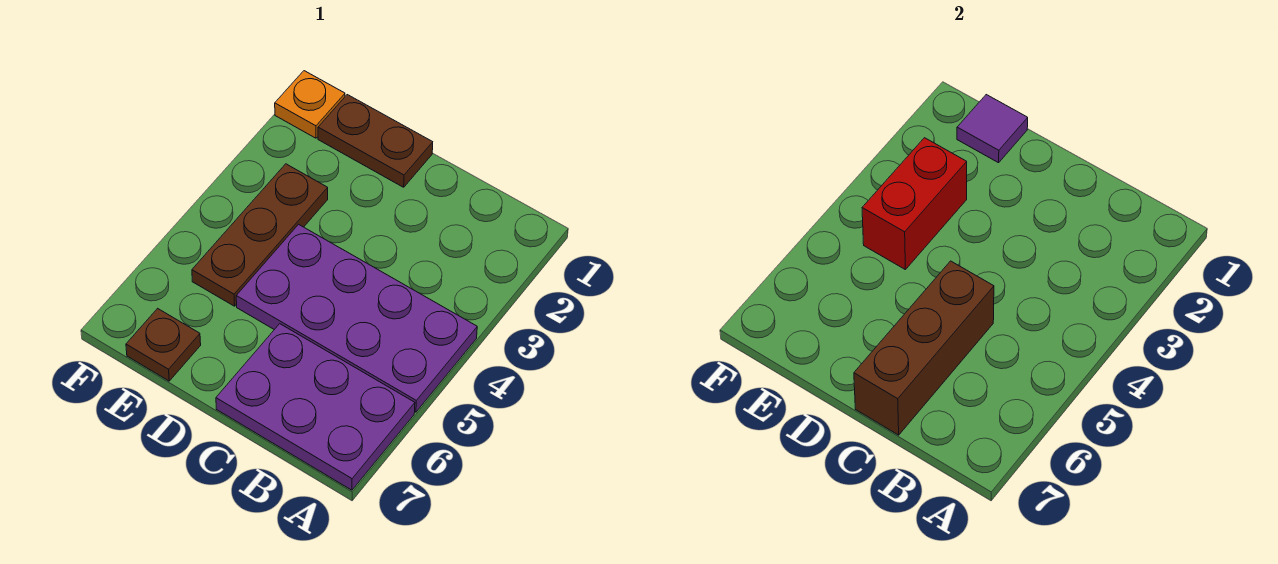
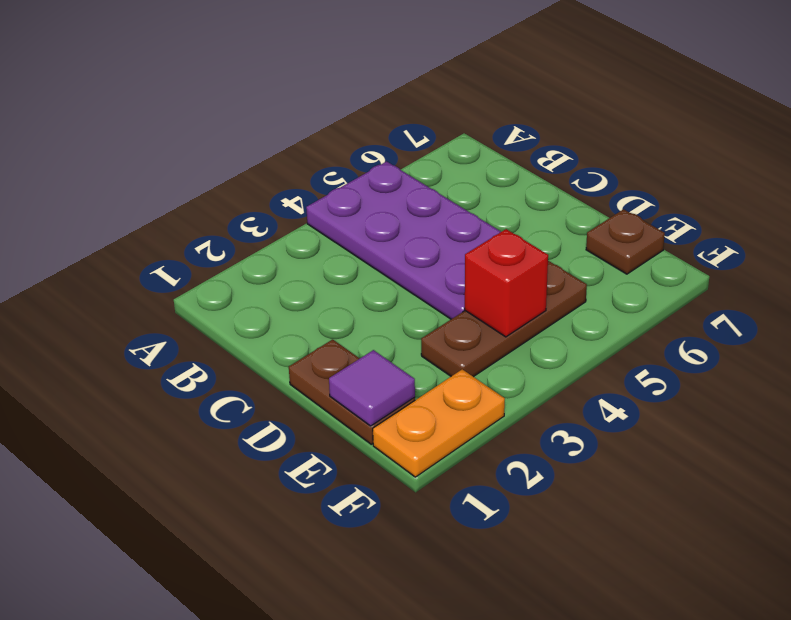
purple plate A6:C7 level 1 -> none
brown brick C5:C7 level 2 -> none
red brick E3:E4 level 2 -> red brick E4 level 2
orange plate F1 level 1 -> orange plate F1:F2 level 1

